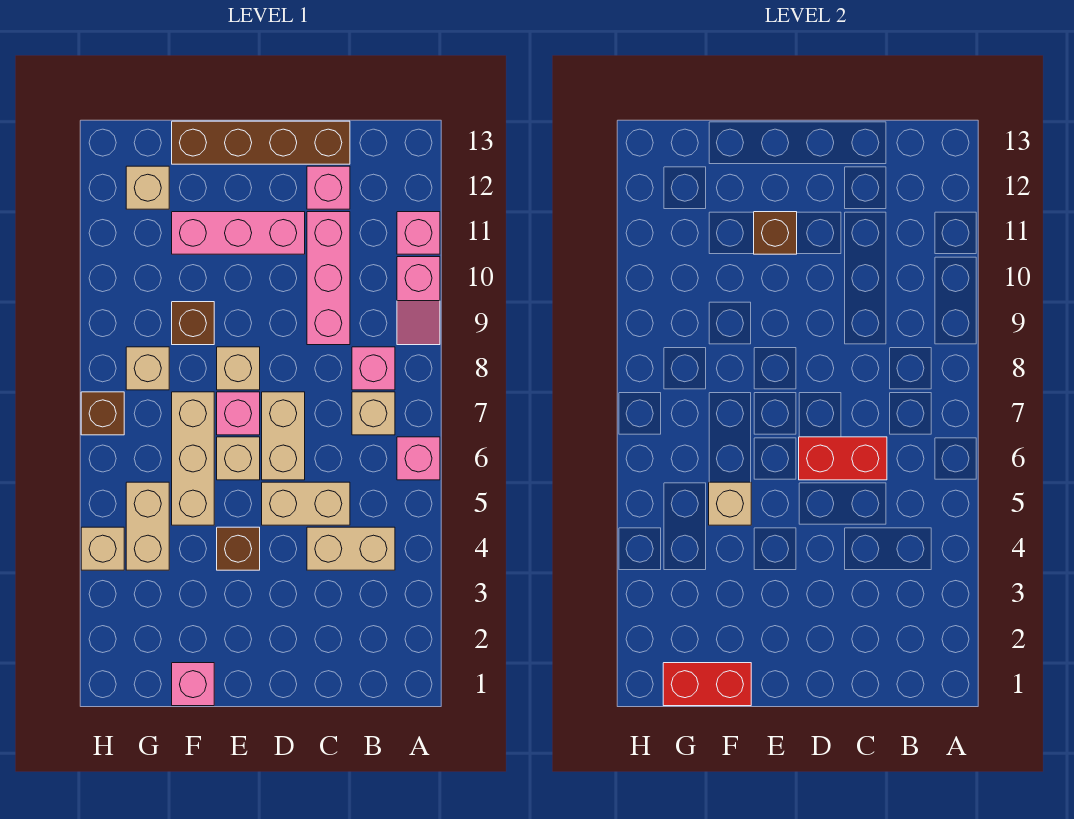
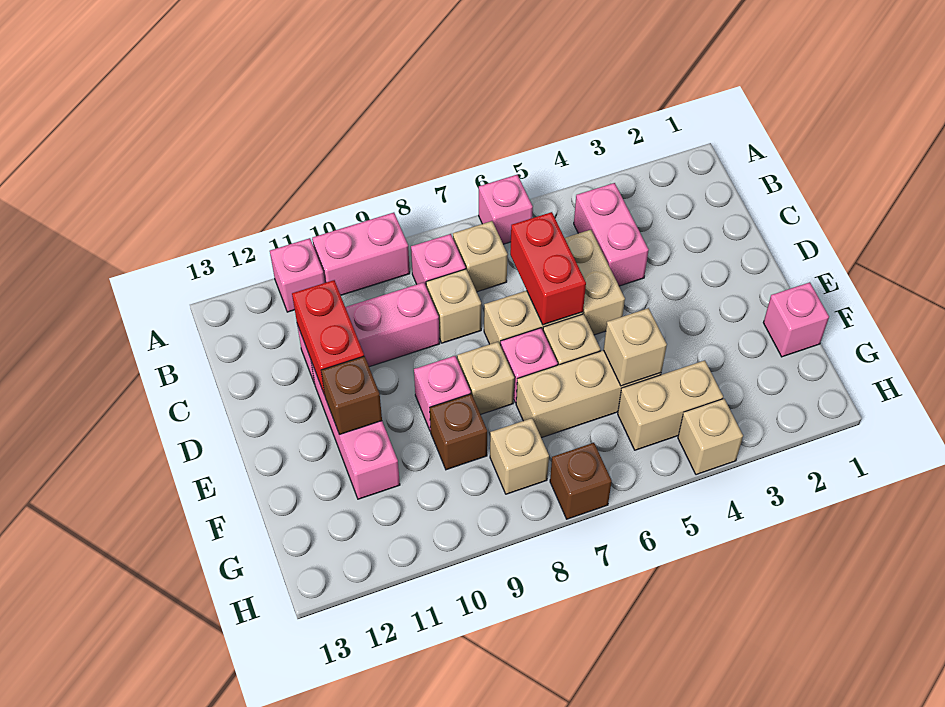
pink slope A9:A10 level 1 top 10 -> pink brick A9:A10 level 1
tan brick B4:C4 level 1 -> pink brick B4:C4 level 1
pink brick C12 level 1 -> pink brick E9 level 1
brown brick C13:F13 level 1 -> none
brown brick E4 level 1 -> none
red brick F1:G1 level 2 -> red brick C11:D11 level 2
tan brick G12 level 1 -> tan brick C8 level 1

